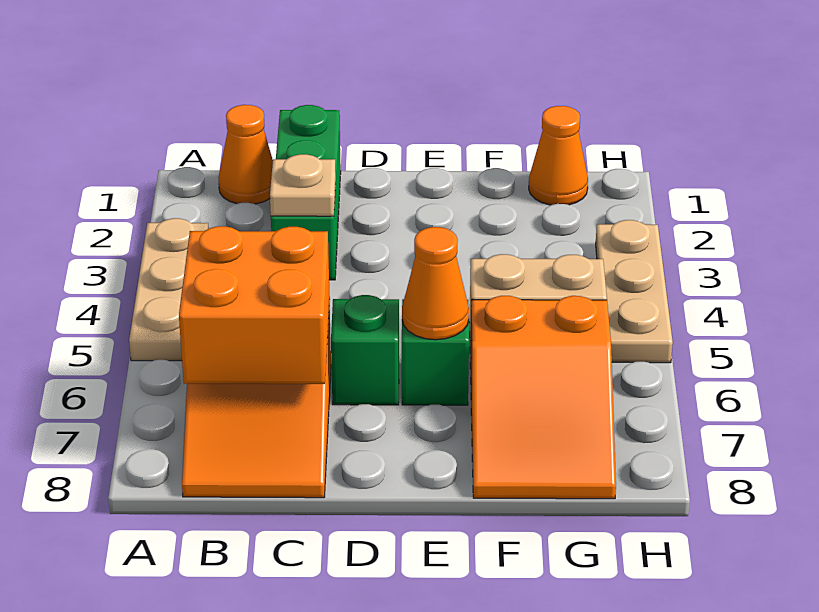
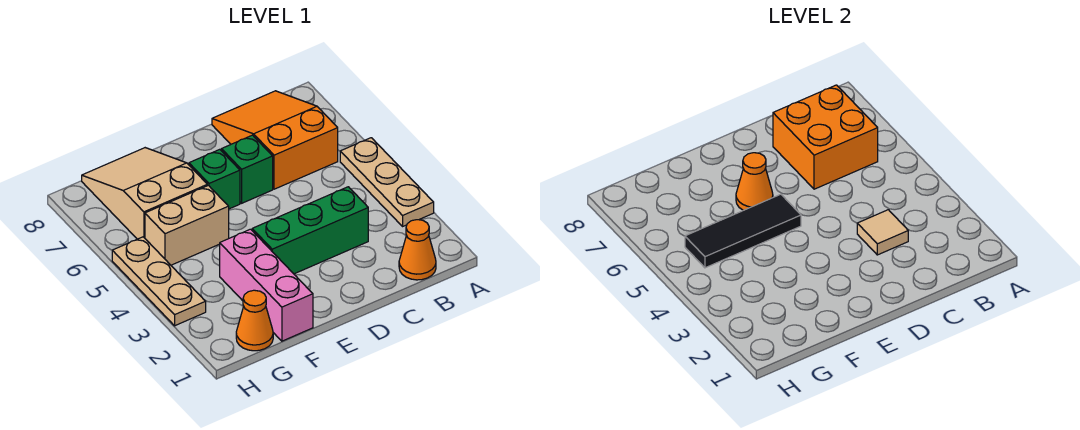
green brick C1:C3 level 1 -> green brick C3:E3 level 1
tan plate C3 level 2 -> tan tile C3 level 2
none -> black tile E5:G5 level 2
none -> pink brick F1:F3 level 1
orange slope F6:G8 level 1 top 6 -> tan slope F6:G8 level 1 top 6

